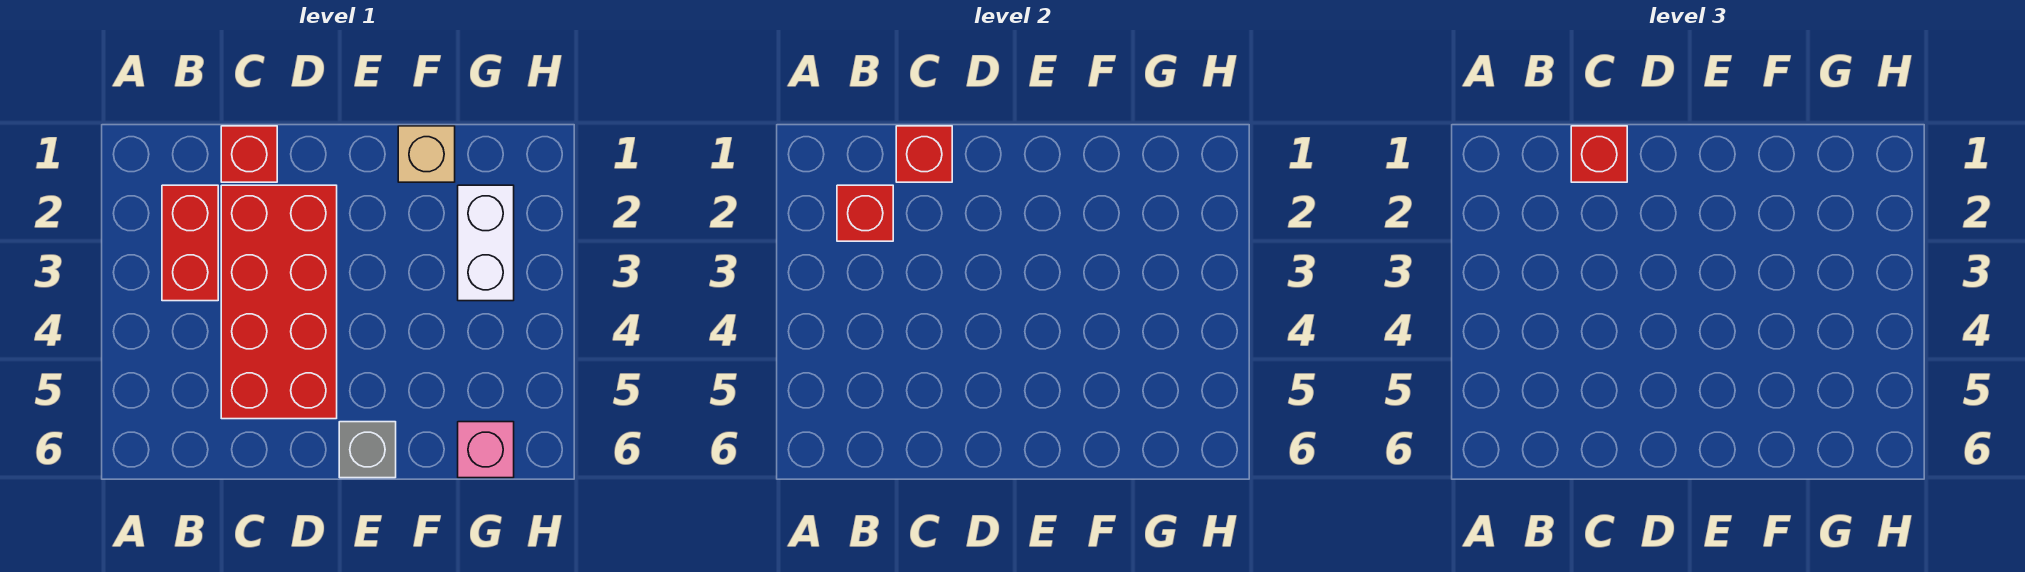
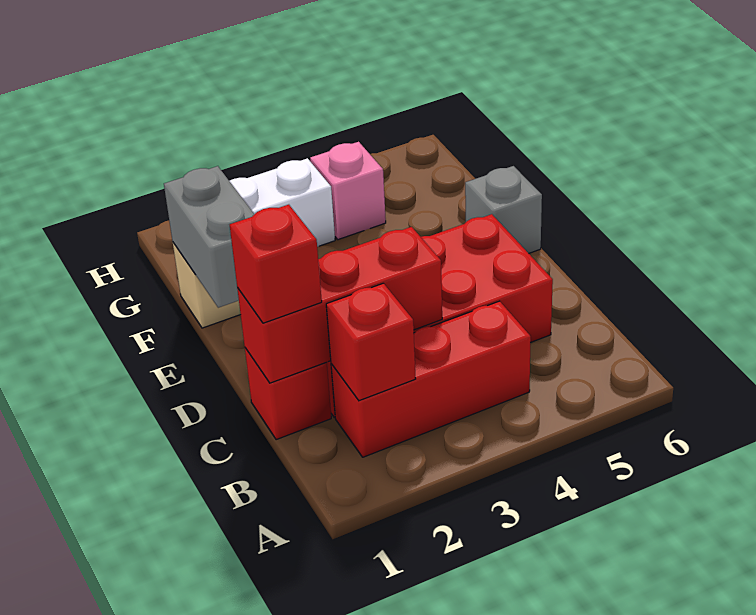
red brick B2:B3 level 1 -> red brick B2:B4 level 1
red brick C1 level 2 -> red brick C1:C3 level 2
none -> grey brick E1:F1 level 2
pink brick G6 level 1 -> pink brick G4 level 1

